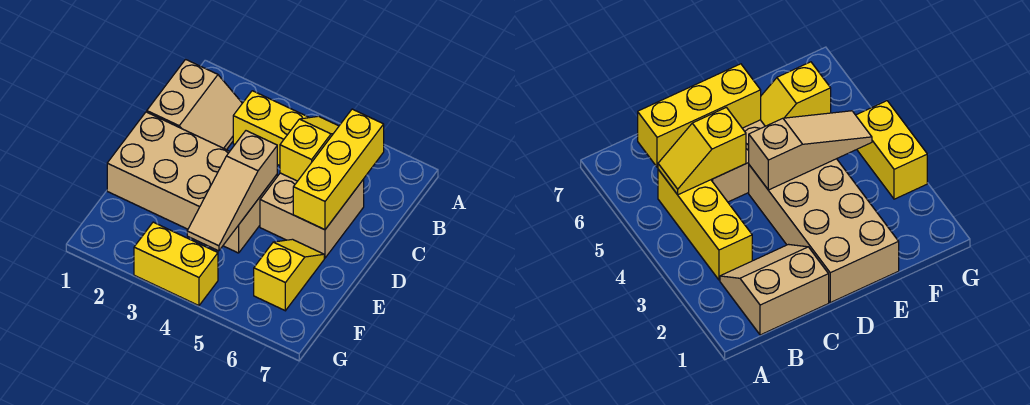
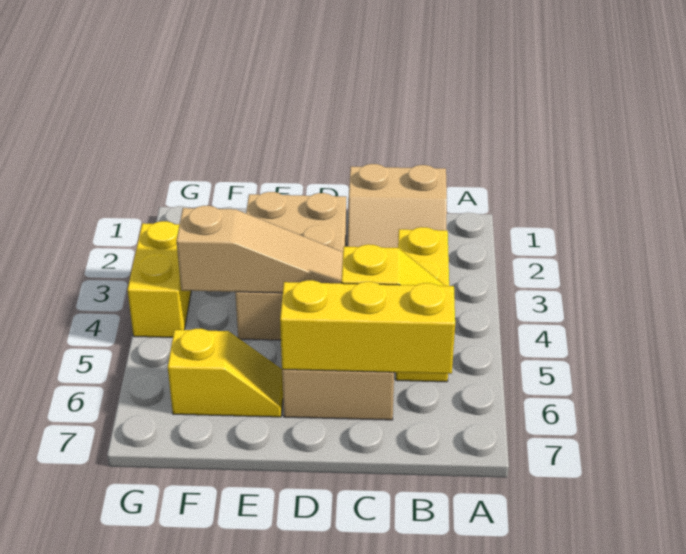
tan brick D1:E4 level 1 -> tan brick D2:E4 level 1
tan slope D4:F4 level 2 top D -> tan slope D4:F4 level 2 top F

